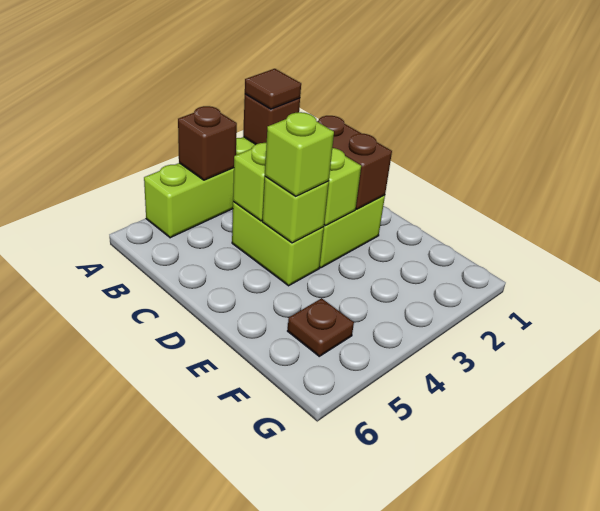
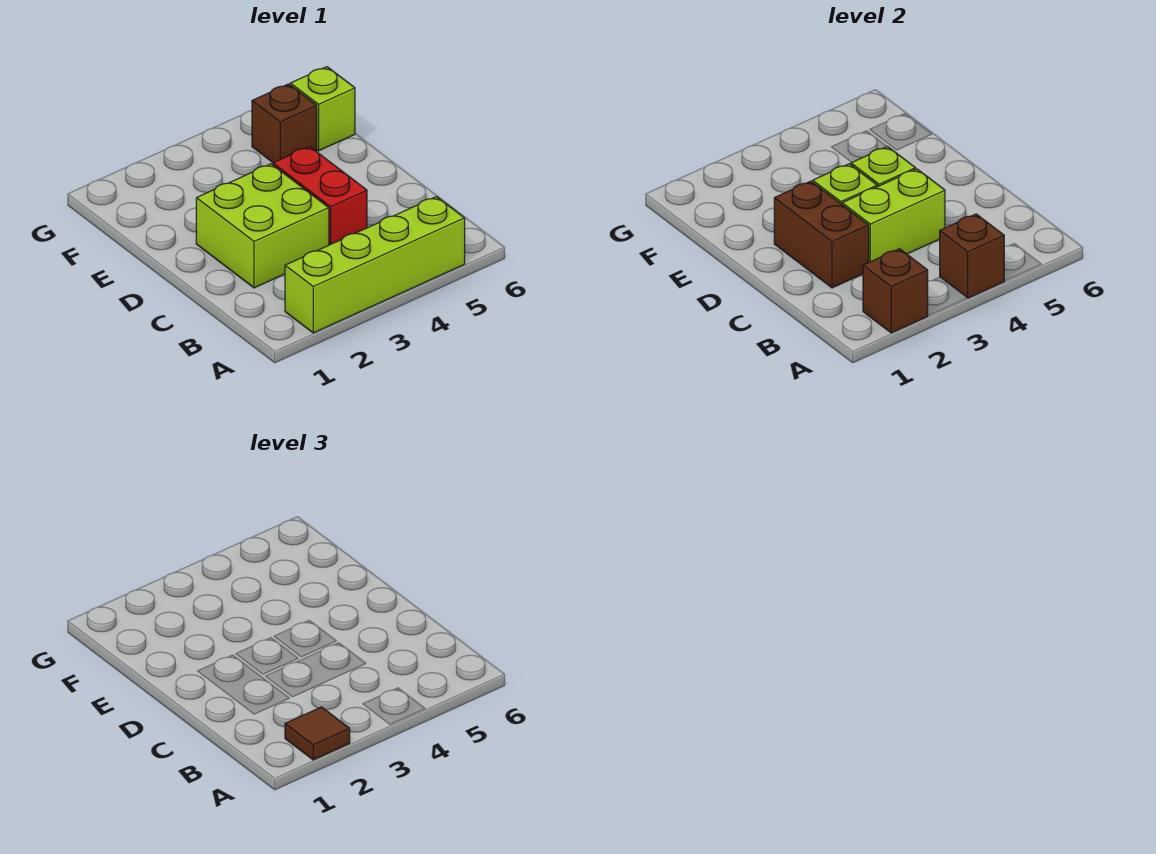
lime brick C4:D4 level 1 -> red brick C4:D4 level 1
lime brick D4 level 3 -> lime brick F6 level 1
brown plate F5 level 1 -> brown brick F5 level 1

